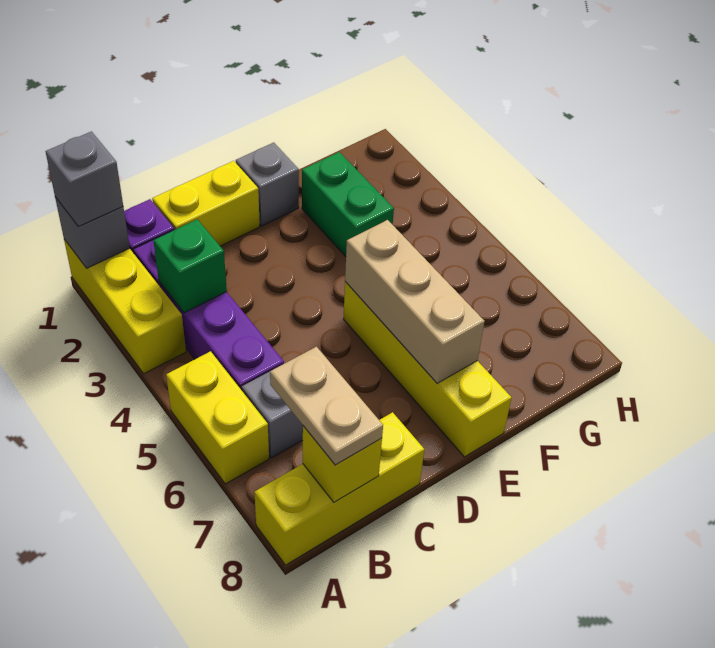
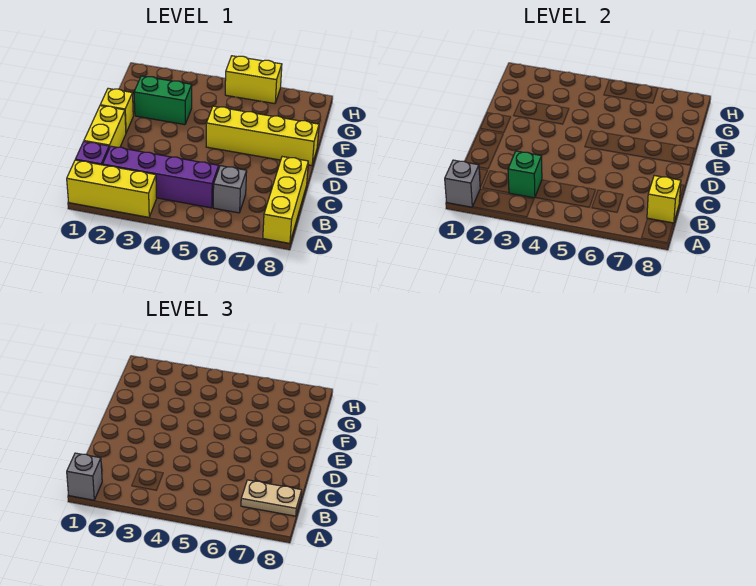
yellow brick A5:A6 level 1 -> yellow brick H5:H6 level 1
grey brick E1 level 1 -> yellow brick E1 level 1
tan brick E5:E7 level 2 -> none

